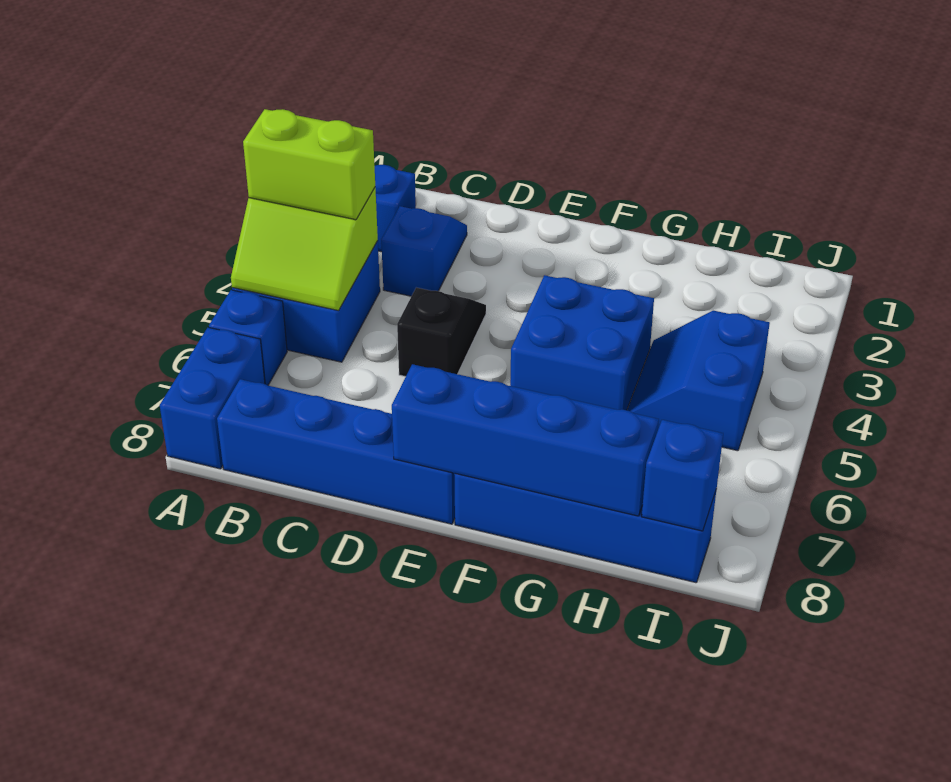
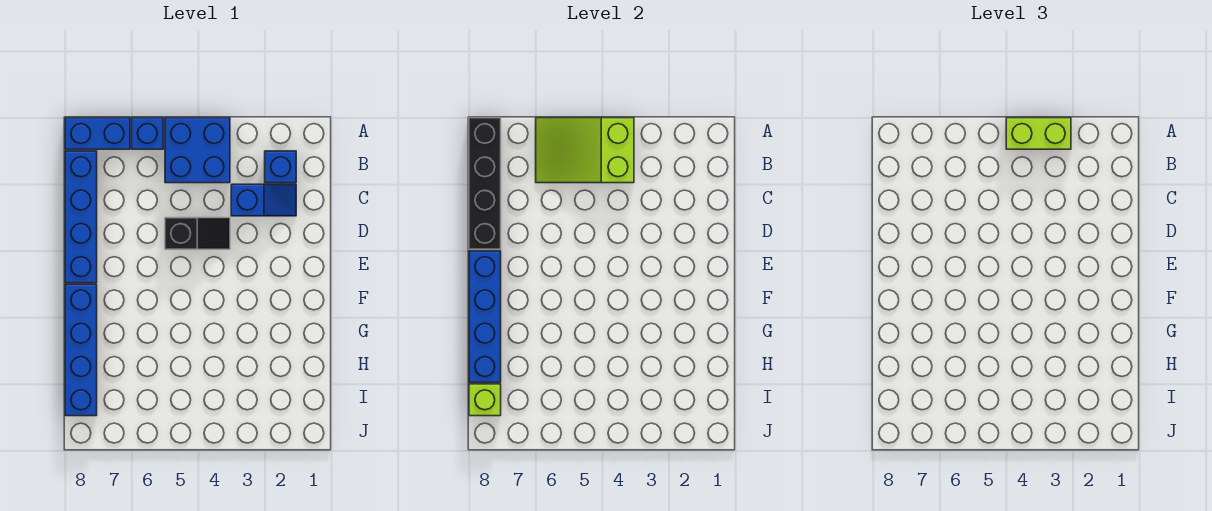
lime slope A4:B5 level 2 top 4 -> lime slope A4:B6 level 2 top 4
lime brick A4:B4 level 3 -> lime brick A3:A4 level 3
none -> black brick A8:D8 level 2
blue brick F4:G5 level 1 -> none
blue slope H4:I5 level 1 top I -> none
blue brick I8 level 2 -> lime brick I8 level 2

